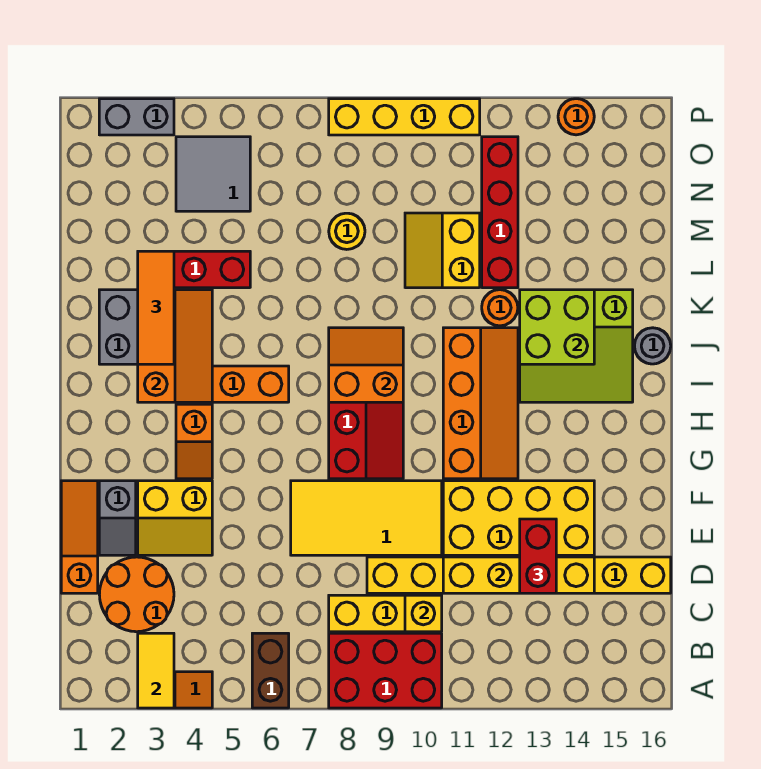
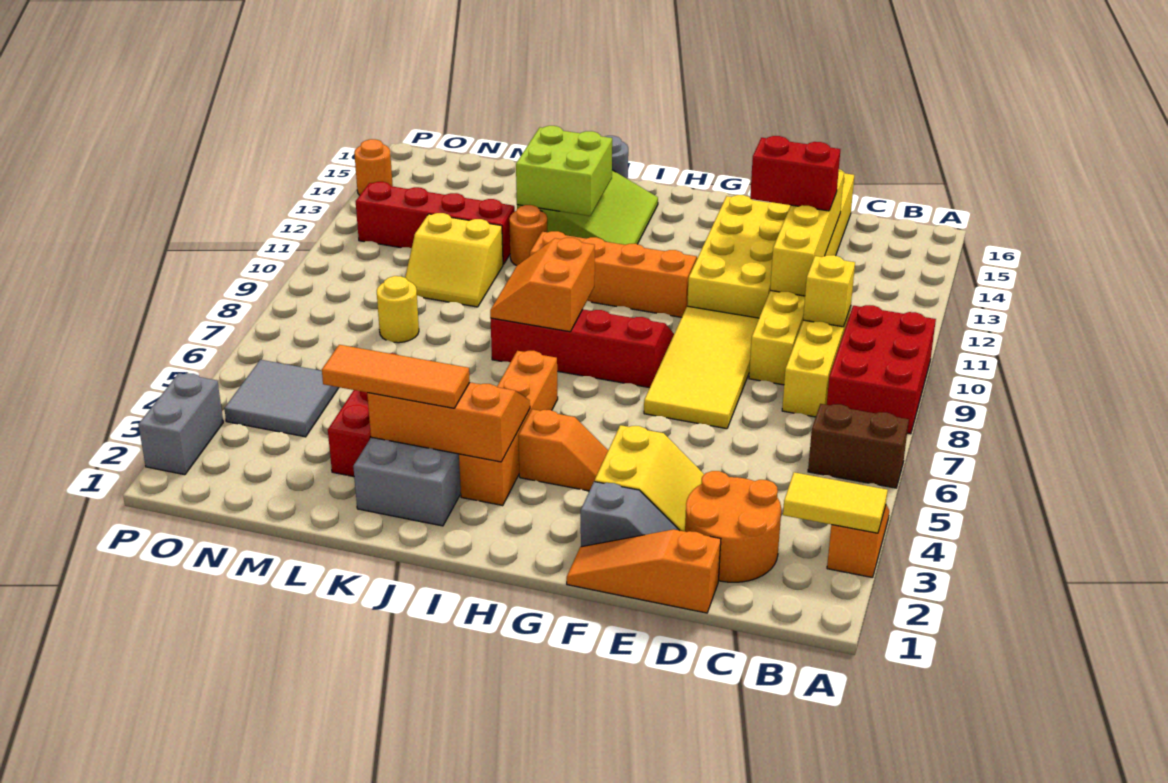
yellow brick P8:P11 level 1 -> none

